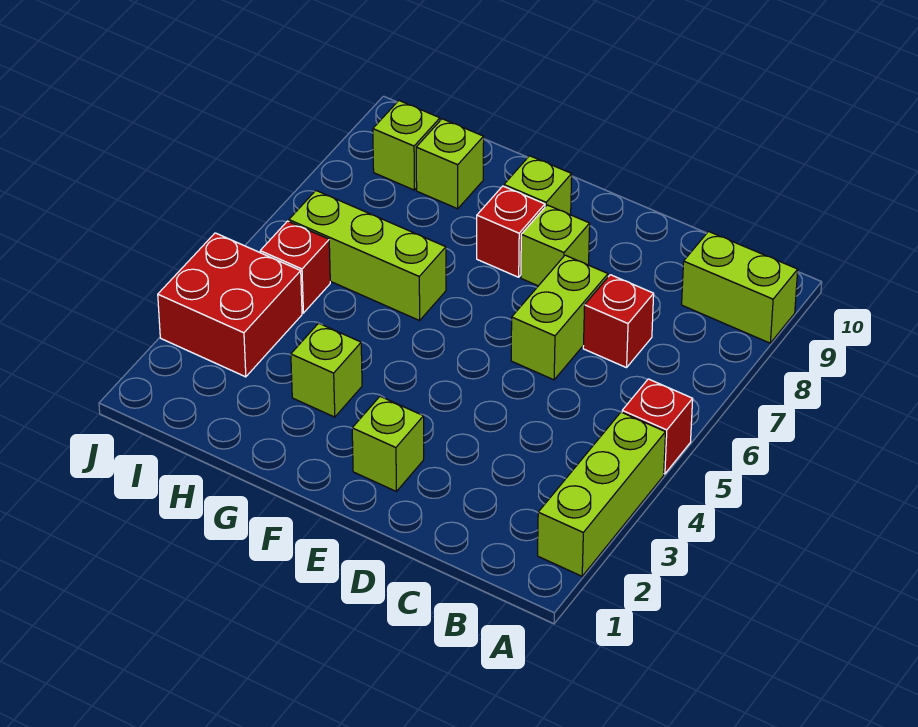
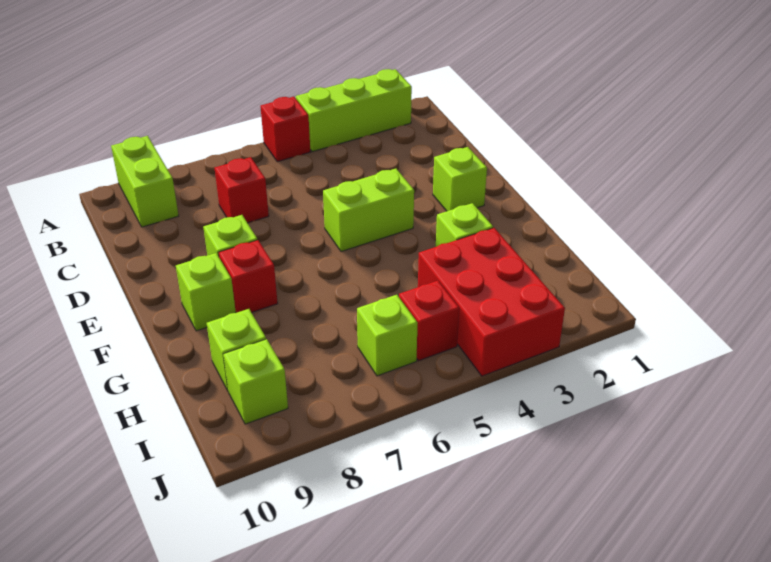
lime brick D6:D7 level 1 -> lime brick E4:E5 level 1
lime brick G6:I6 level 1 -> lime brick I6 level 1
red brick I3:J4 level 1 -> red brick H3:J4 level 1

